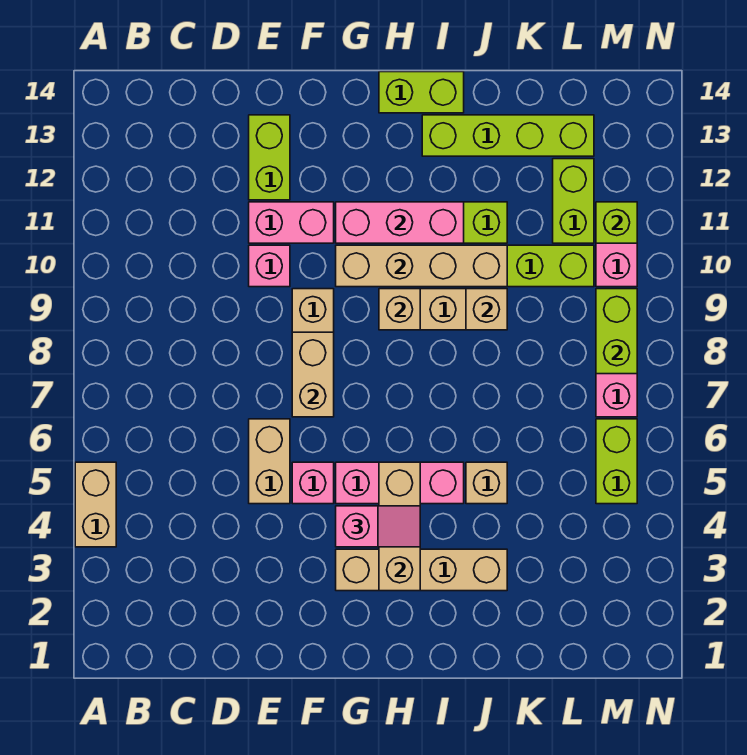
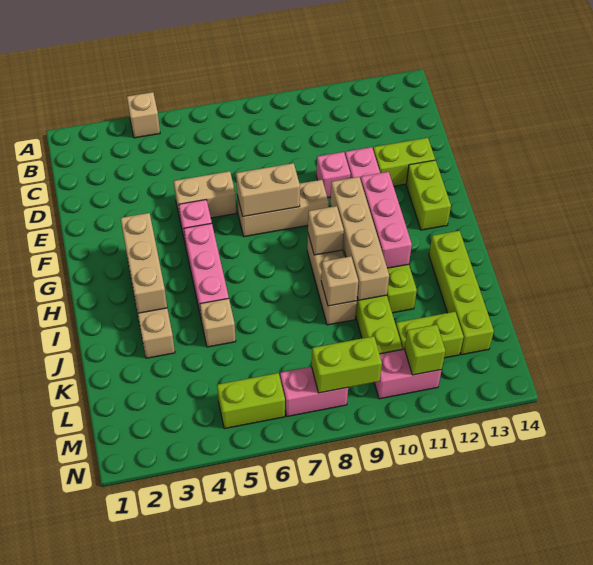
tan brick A4:A5 level 1 -> tan brick A4 level 1
pink slope G4:H4 level 3 top G -> none
tan brick H3:H5 level 2 -> tan brick G3:I3 level 2
lime brick H14:I14 level 1 -> lime brick F13:G13 level 1

